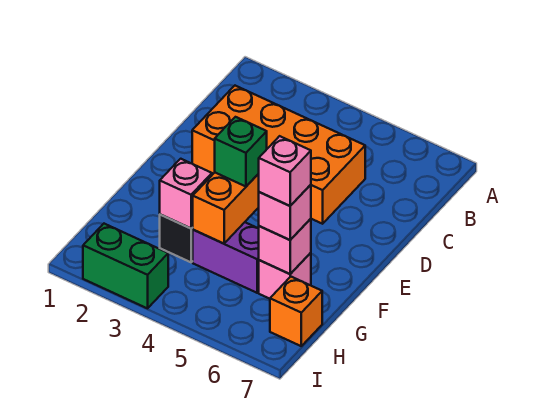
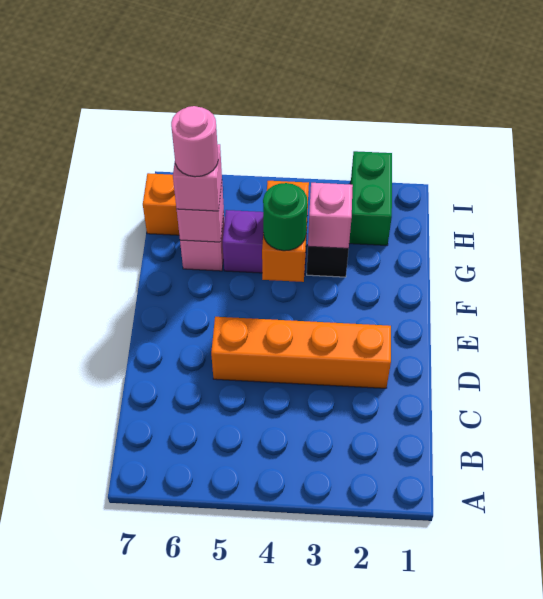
orange brick C2:D5 level 1 -> orange brick D2:D5 level 1
green brick F4 level 3 -> green round brick F4 level 3
pink brick G6 level 4 -> pink round brick G6 level 4
green brick I2:I3 level 1 -> green brick H2:I2 level 1

